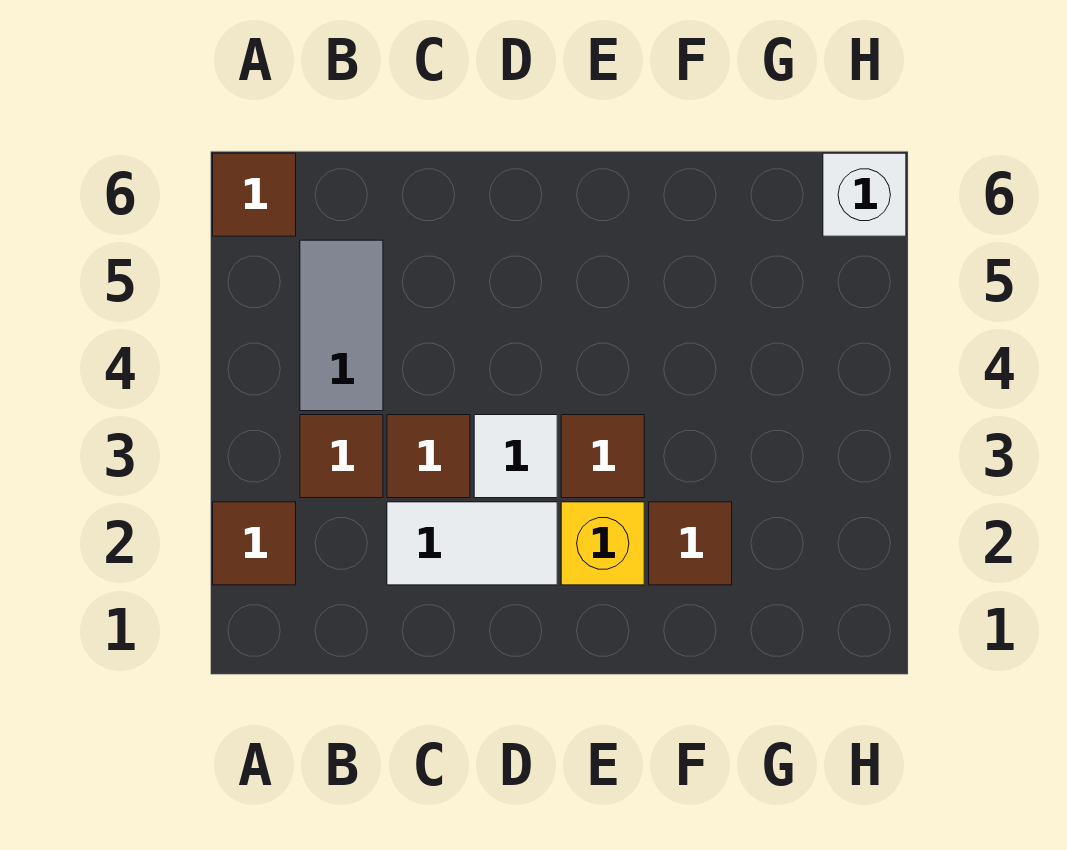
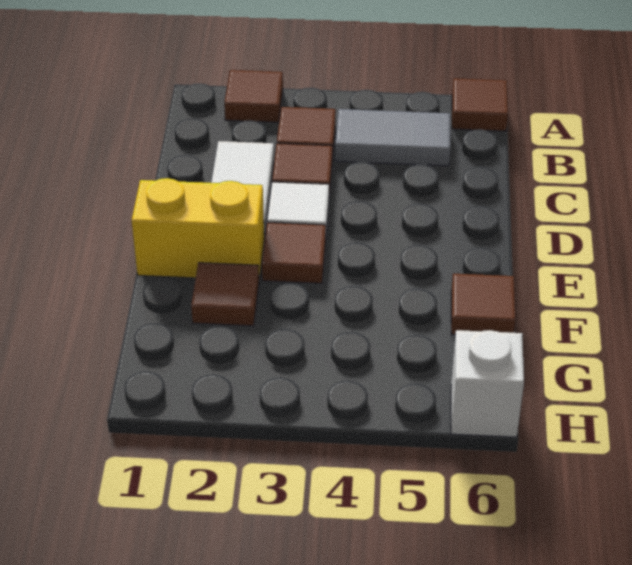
yellow brick E2 level 1 -> yellow brick E1:E2 level 1
none -> brown tile F6 level 1

